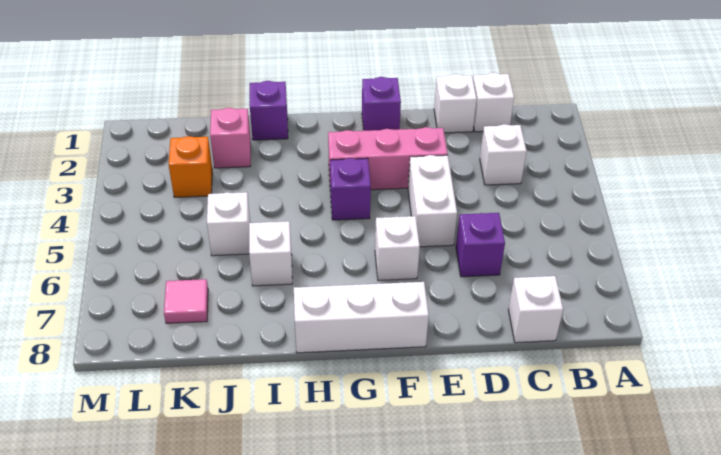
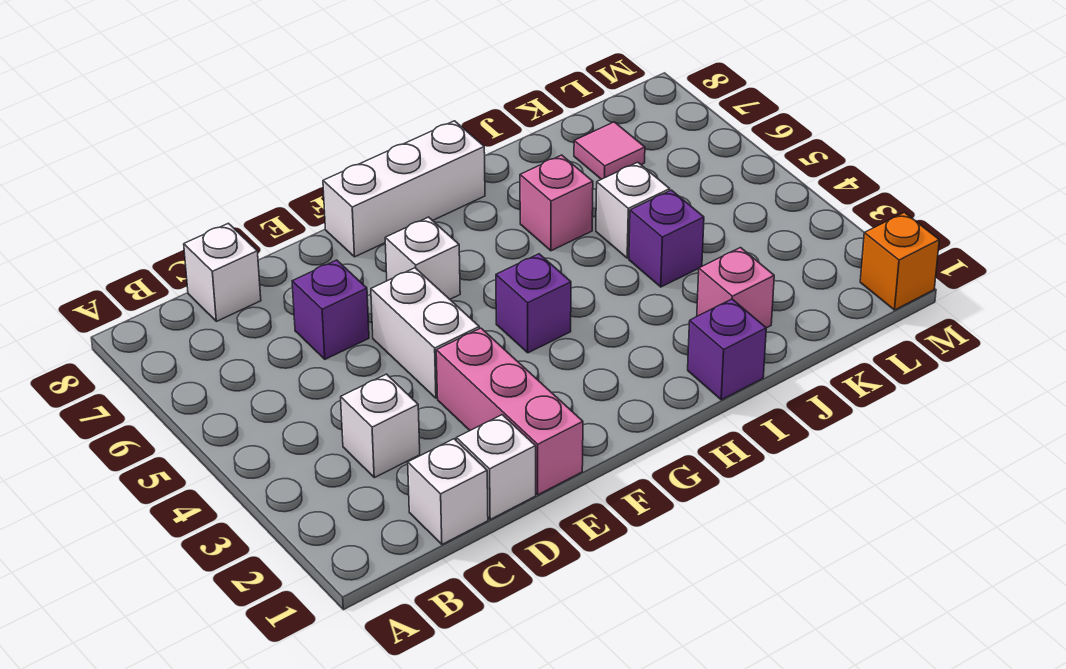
pink brick E3:G3 level 1 -> pink brick E1:E3 level 1
purple brick F1 level 1 -> purple brick J4 level 1
white brick I6 level 1 -> pink brick I6 level 1
orange brick K3 level 1 -> orange brick M1 level 1

